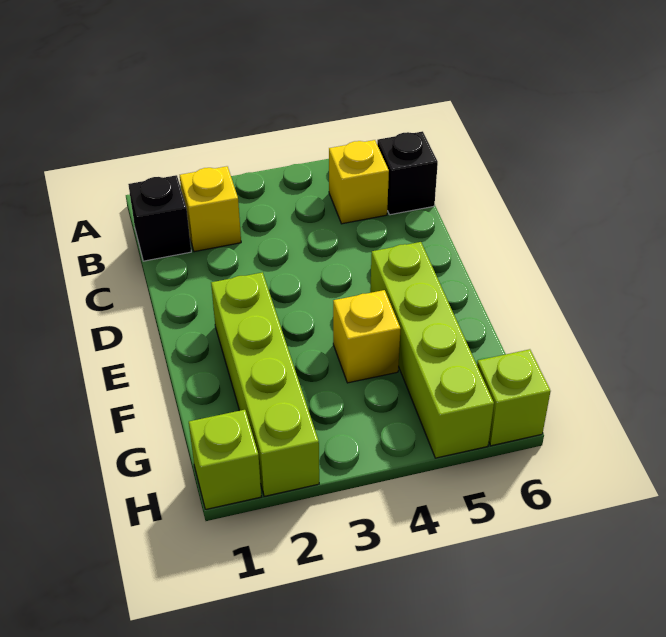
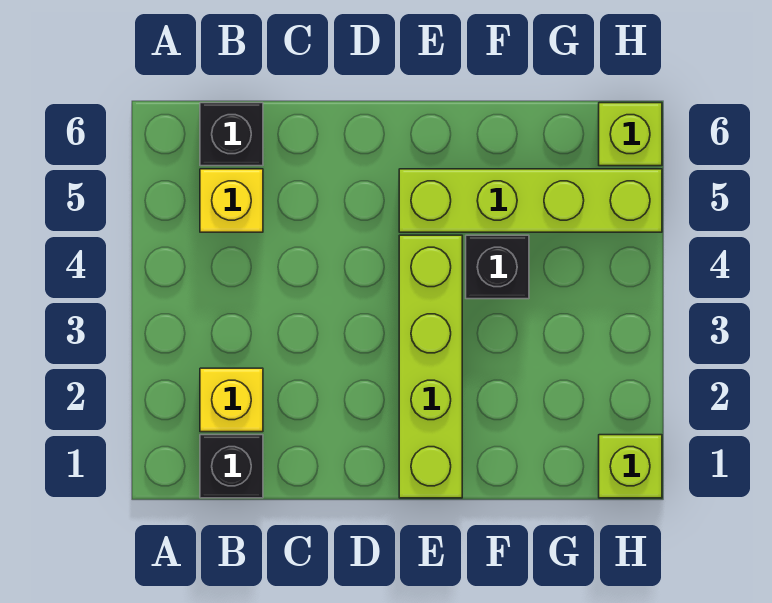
lime brick E2:H2 level 1 -> lime brick E1:E4 level 1
yellow brick F4 level 1 -> black brick F4 level 1

